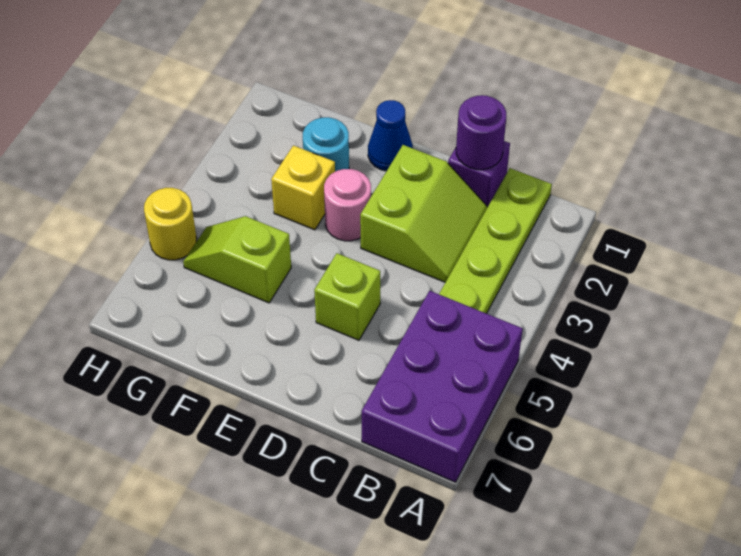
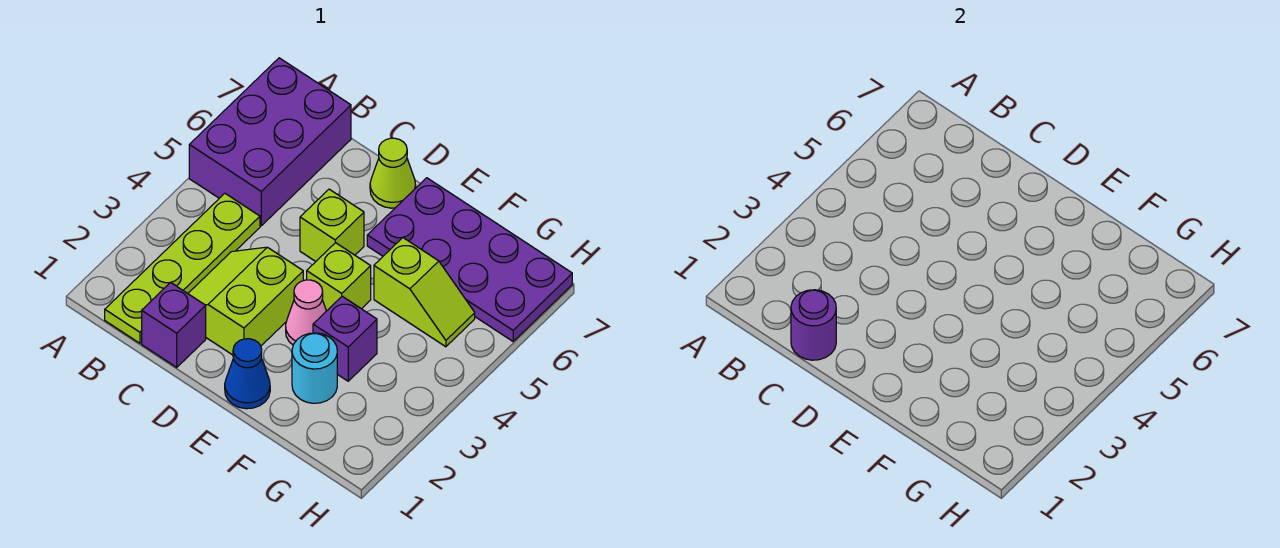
none -> lime cone D7 level 1
pink round brick E3 level 1 -> pink cone E3 level 1
none -> lime brick E4 level 1
none -> purple plate E6:H7 level 1
yellow brick F3 level 1 -> purple brick F3 level 1
yellow round brick H5 level 1 -> none

